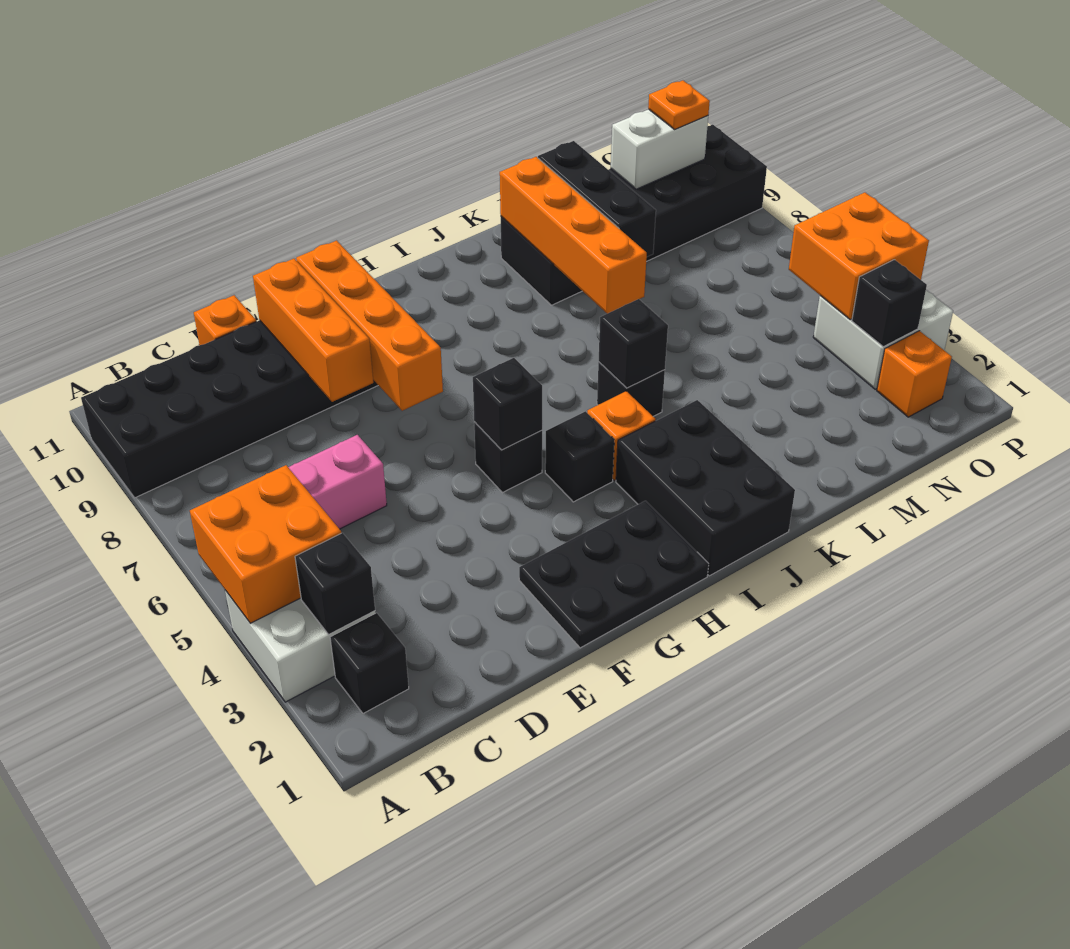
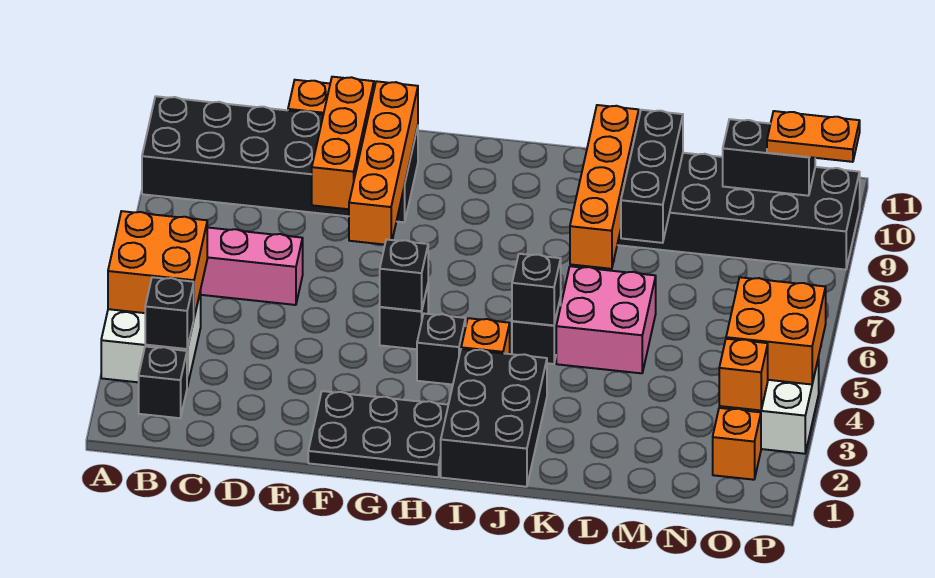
none -> pink brick K5:L6 level 1
white brick N10:O10 level 2 -> black brick N10:O10 level 2
black brick O3 level 2 -> orange brick O3 level 2
orange plate O10 level 3 -> orange plate O10:P10 level 3

